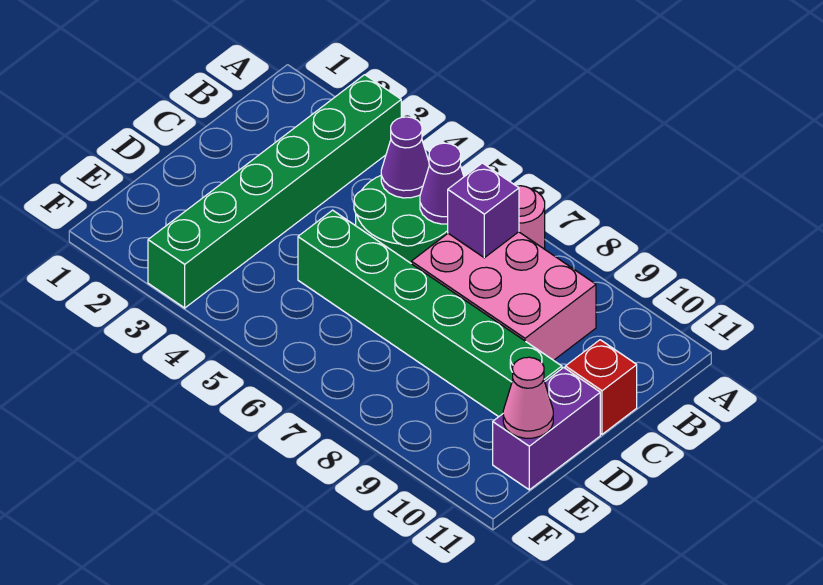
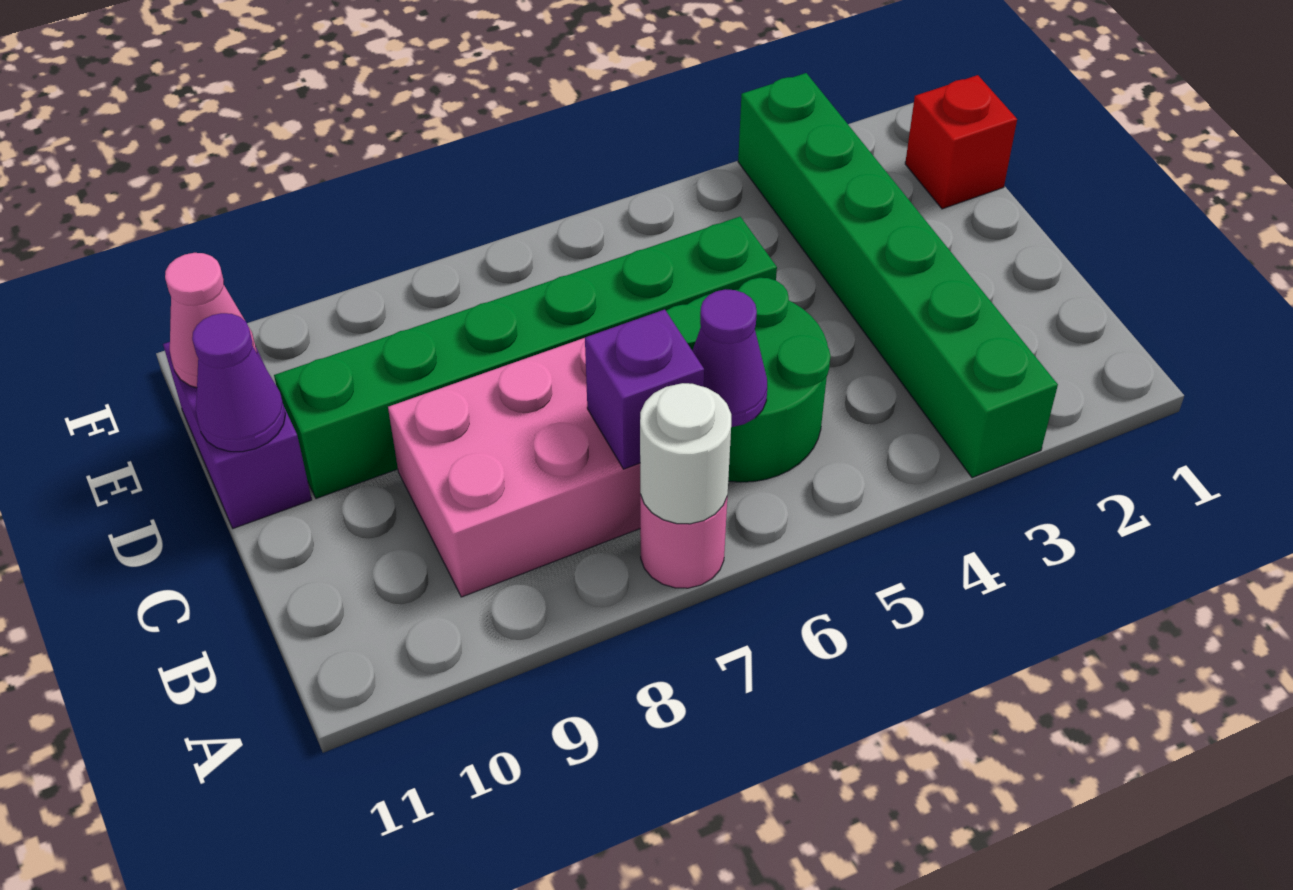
none -> white round brick A7 level 2
purple cone B5 level 2 -> purple cone D11 level 2
red brick C11 level 1 -> red brick E1 level 1

